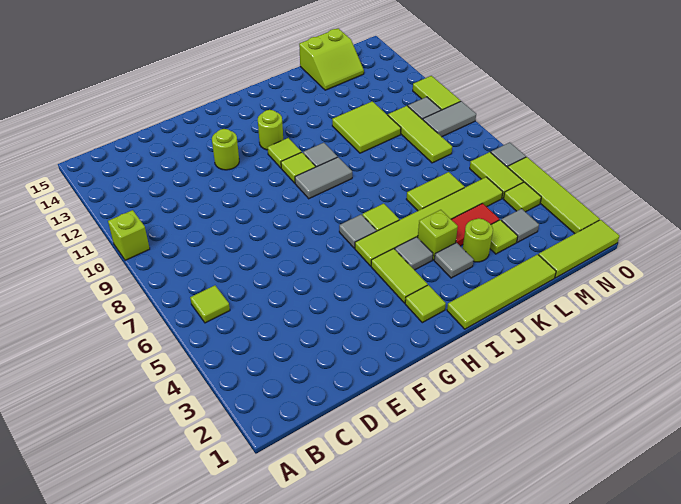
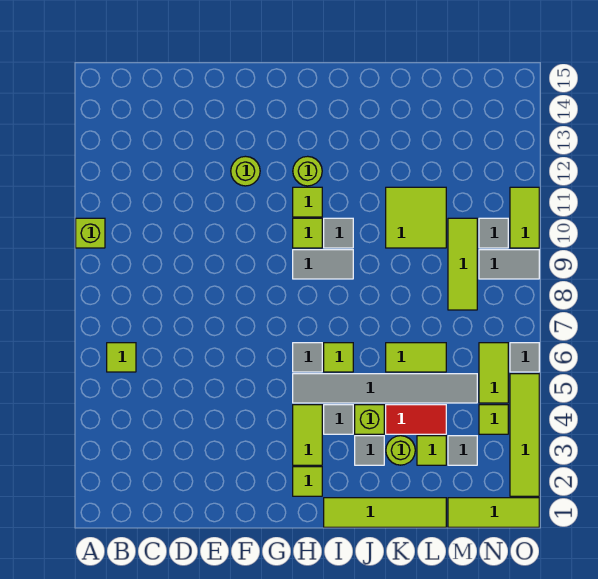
lime tile H5:M5 level 1 -> grey tile H5:M5 level 1
lime slope L14:M15 level 1 top 15 -> none

